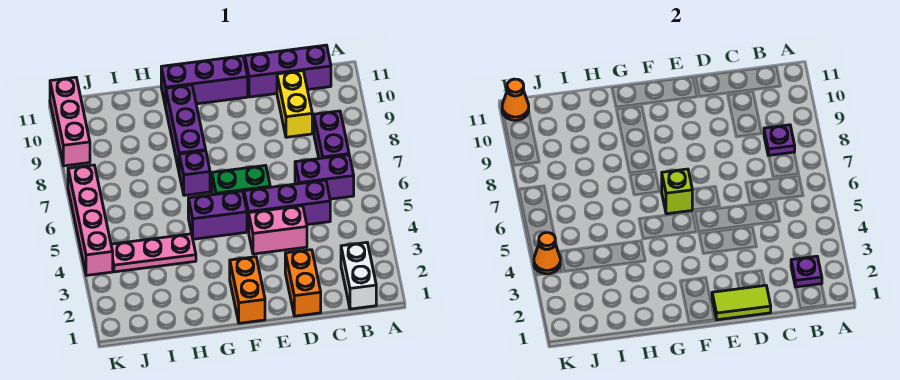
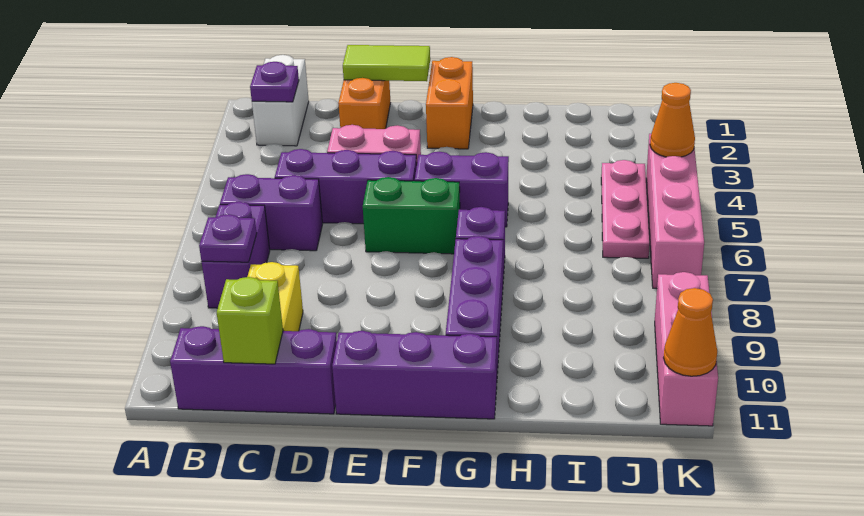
lime brick F6 level 2 -> lime brick C11 level 2
pink plate H4:J4 level 1 -> pink plate J4:J6 level 1

